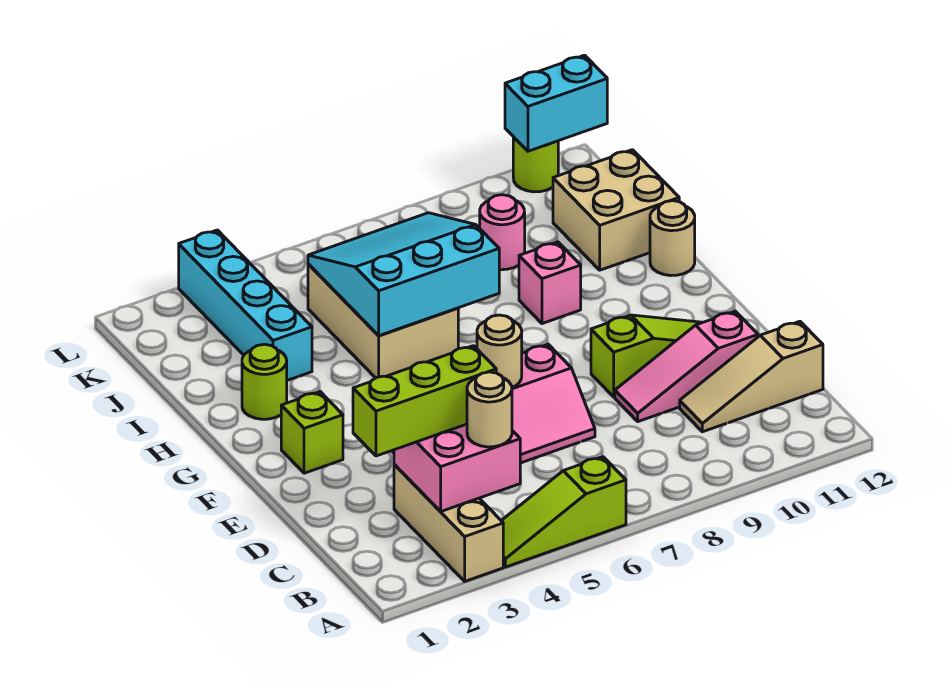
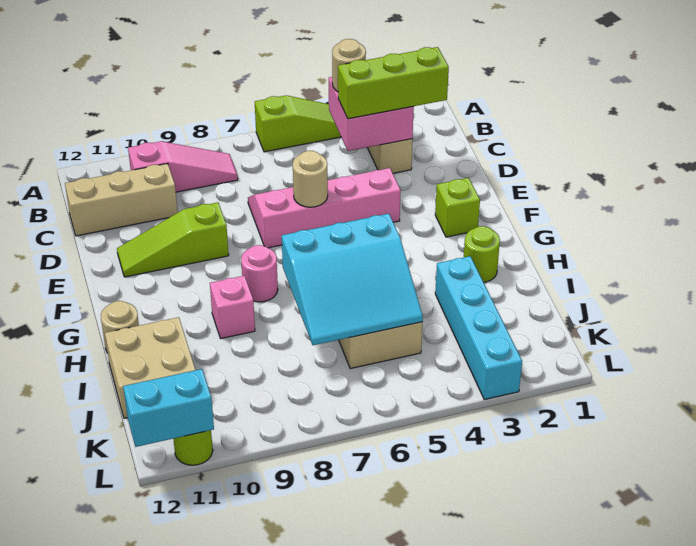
tan slope C10:C12 level 1 top 12 -> tan brick C10:C12 level 1
pink slope D9:D11 level 1 top 11 -> pink slope B8:B10 level 1 top 10
pink round brick J9 level 1 -> pink round brick G8 level 1

